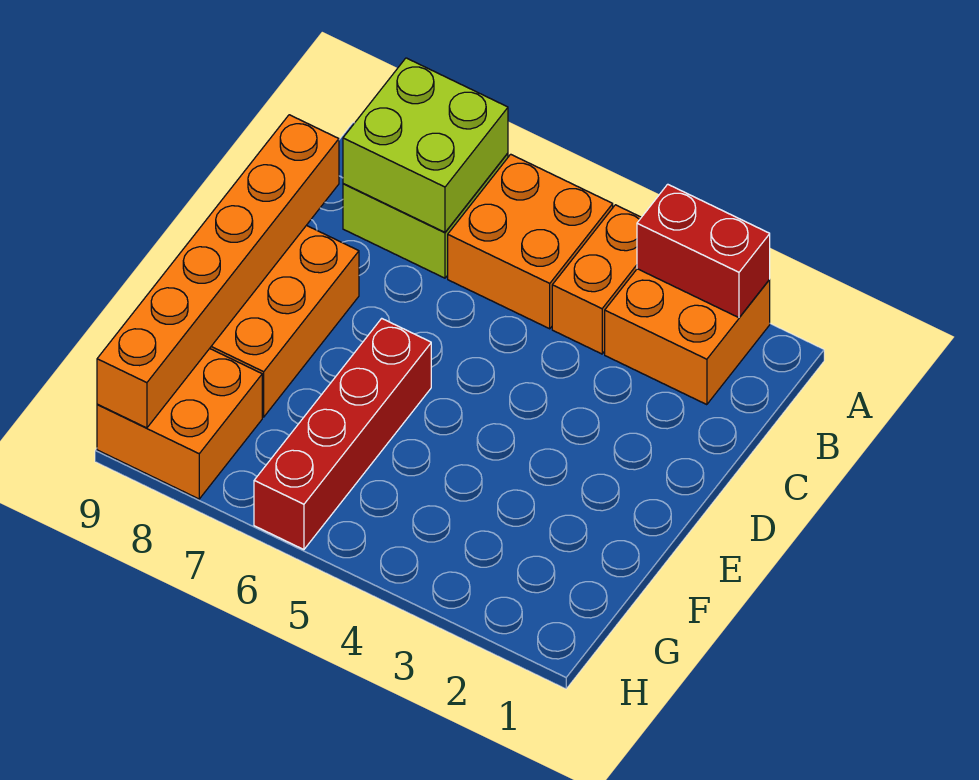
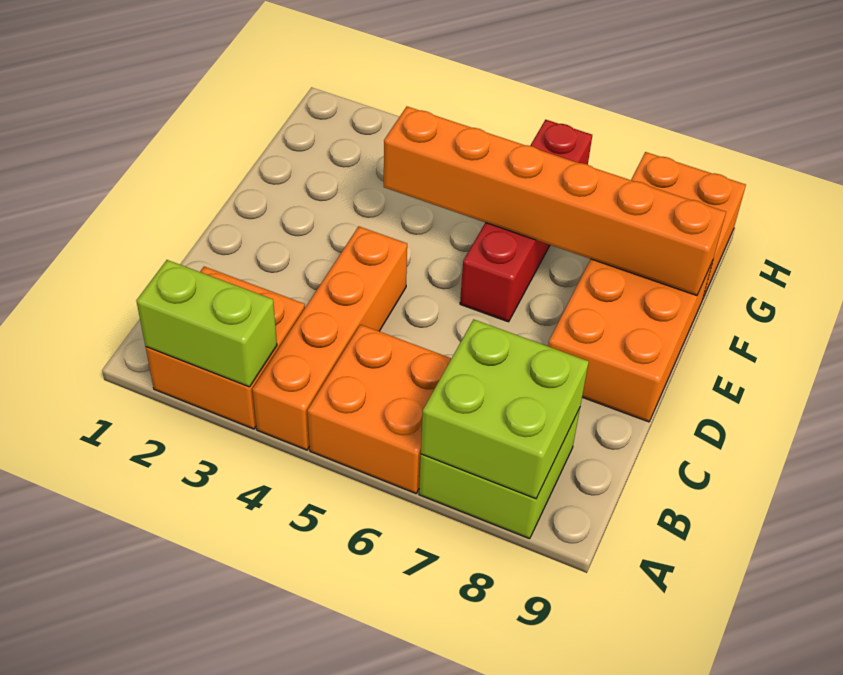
red brick A2:A3 level 2 -> lime brick A2:A3 level 2
orange brick A4:B4 level 1 -> orange brick A4:D4 level 1
orange brick C9:H9 level 2 -> orange brick F4:F9 level 2

